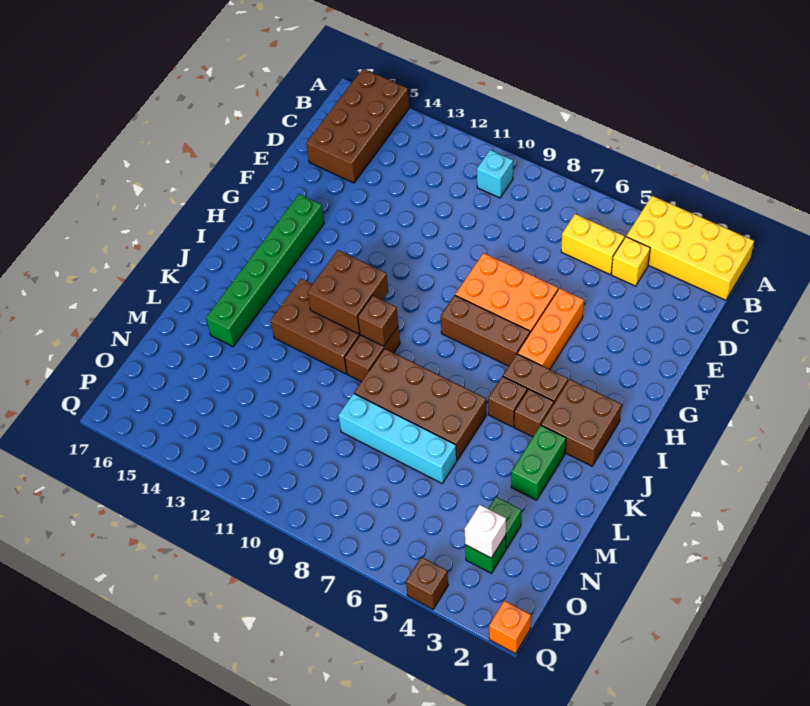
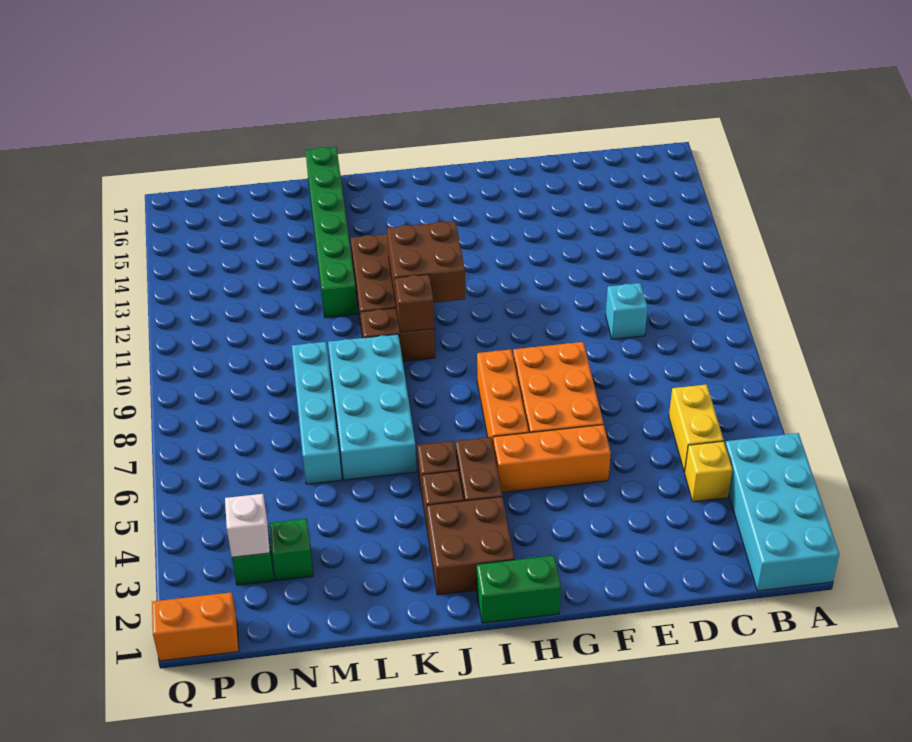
yellow brick A1:B4 level 1 -> cyan brick A1:B4 level 1
brown brick A15:D16 level 1 -> none
cyan brick B10 level 1 -> cyan brick D10 level 1
green brick G15:L15 level 1 -> green brick L12:L17 level 1
brown brick H6:H8 level 1 -> orange brick H6:H8 level 1
green brick K3:L3 level 1 -> green brick H1:I1 level 1
brown brick K6:L9 level 1 -> cyan brick K6:L9 level 1
orange brick Q1 level 1 -> orange brick P1:Q1 level 1
brown brick Q4 level 1 -> none

